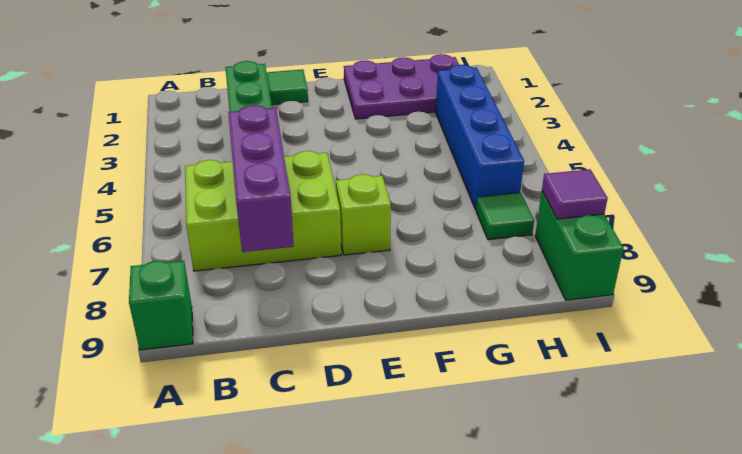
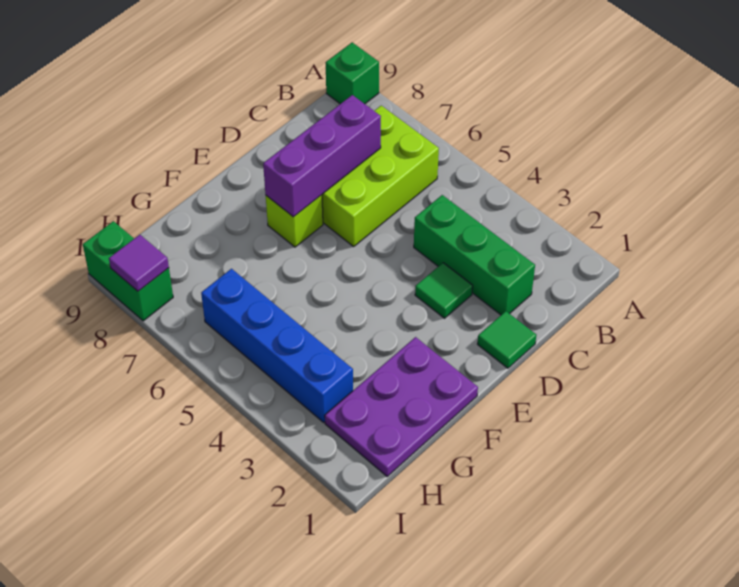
purple brick C6:C8 level 2 -> purple brick C7:E7 level 2
green tile H7 level 1 -> green tile D3 level 1

